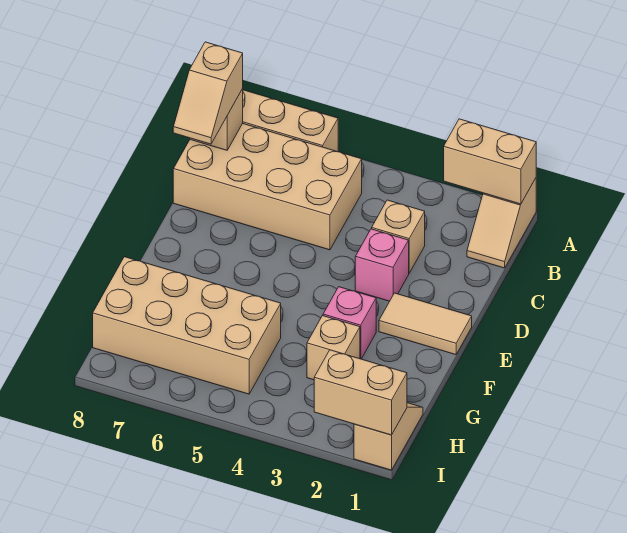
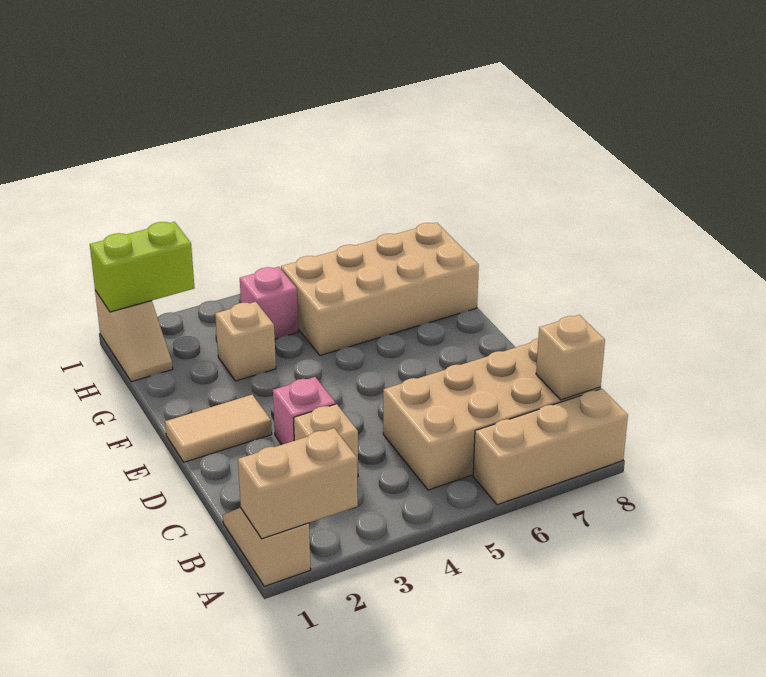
tan slope B8:C8 level 3 top B -> none
pink brick F3 level 1 -> pink brick H4 level 1
tan brick I1:I2 level 2 -> lime brick I1:I2 level 2

